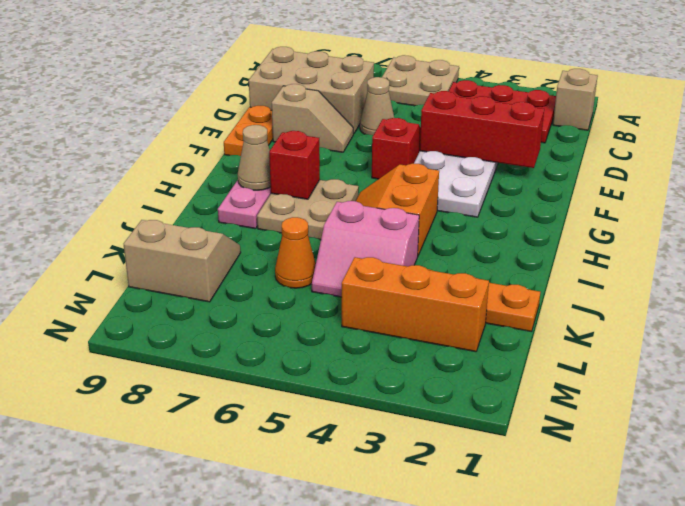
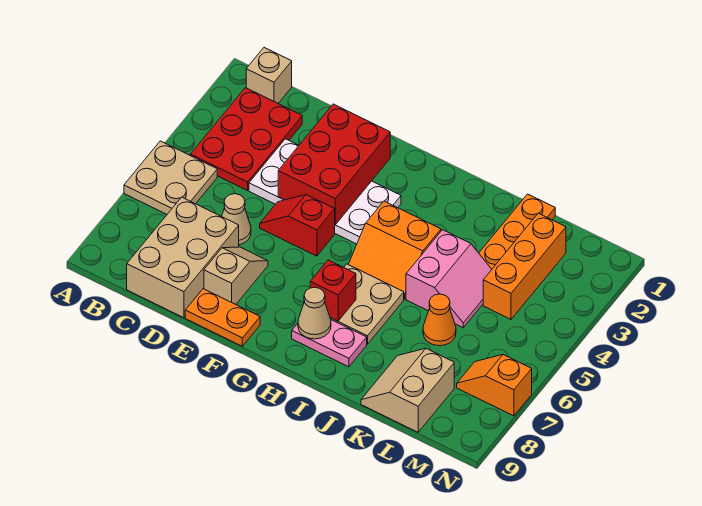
red brick E2:E4 level 2 -> red brick E2:F4 level 2
none -> orange slope M7:N7 level 1 top N

